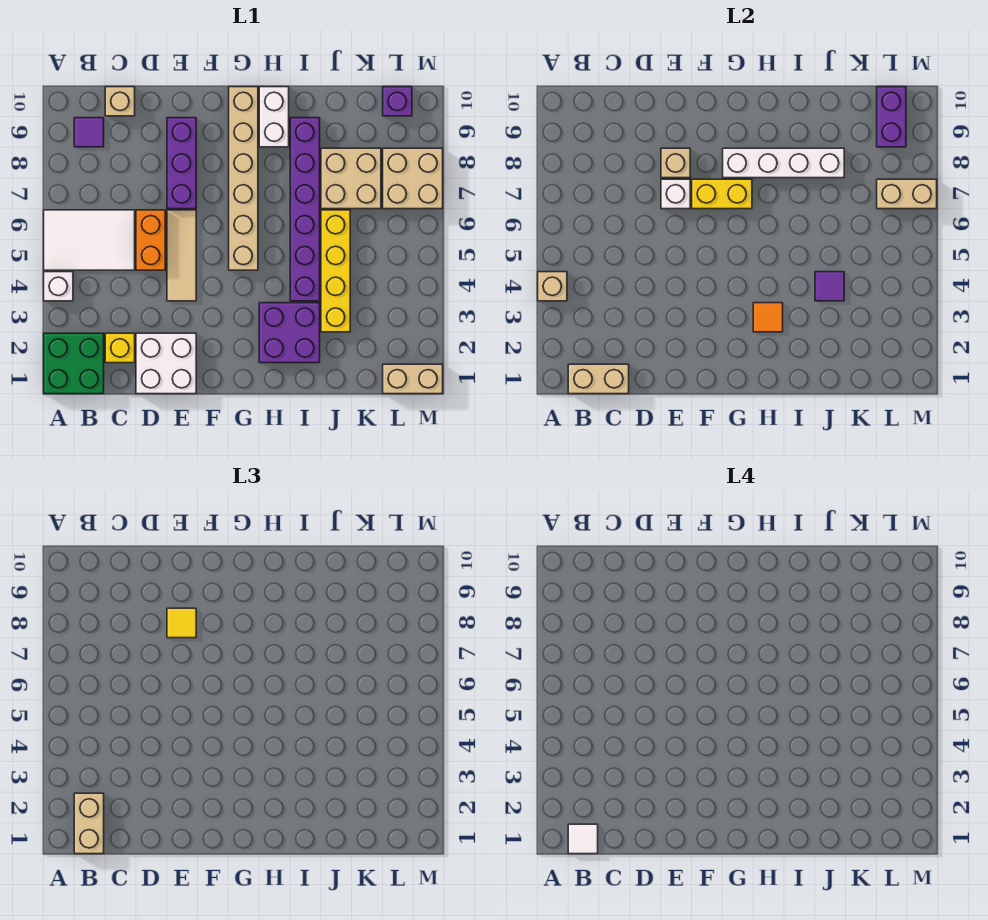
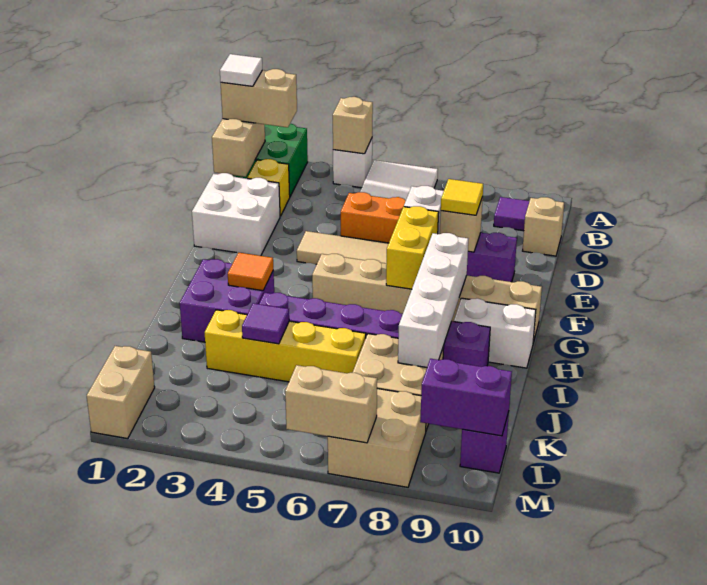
tan brick L7:M7 level 2 -> tan brick M6:M7 level 2

